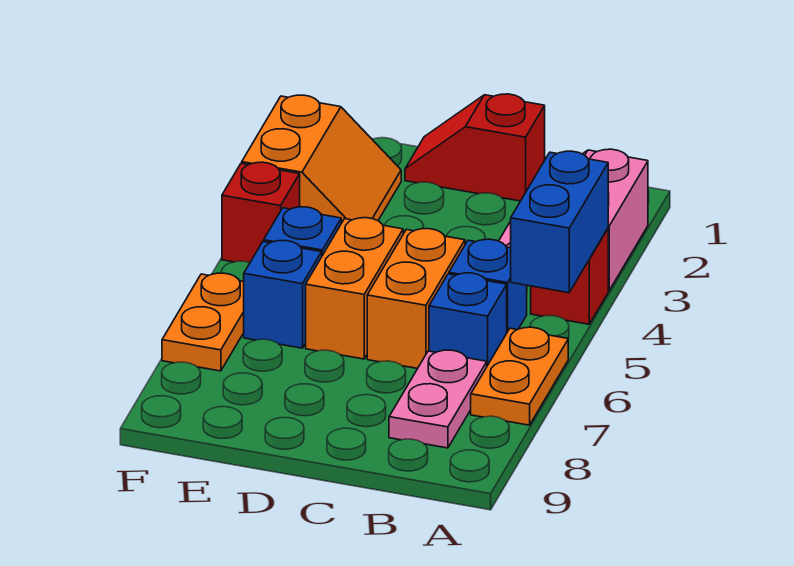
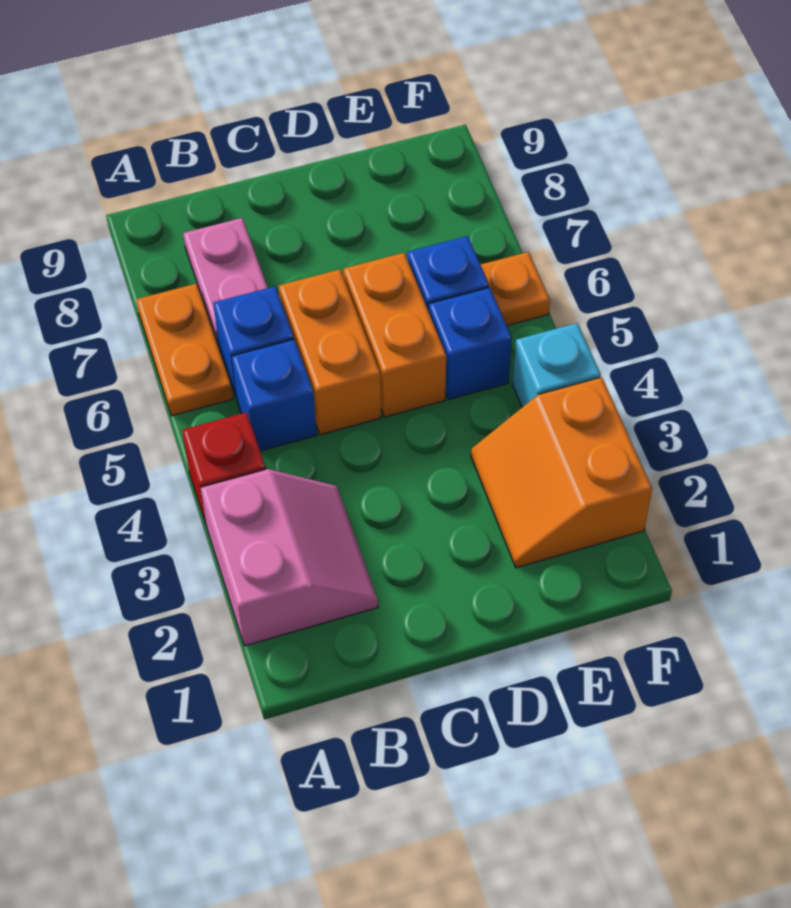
blue brick A4:A5 level 2 -> none
red slope C1:D1 level 1 top C -> none
red brick F4 level 1 -> cyan brick F4 level 1
orange plate F6:F7 level 1 -> orange plate F6 level 1

